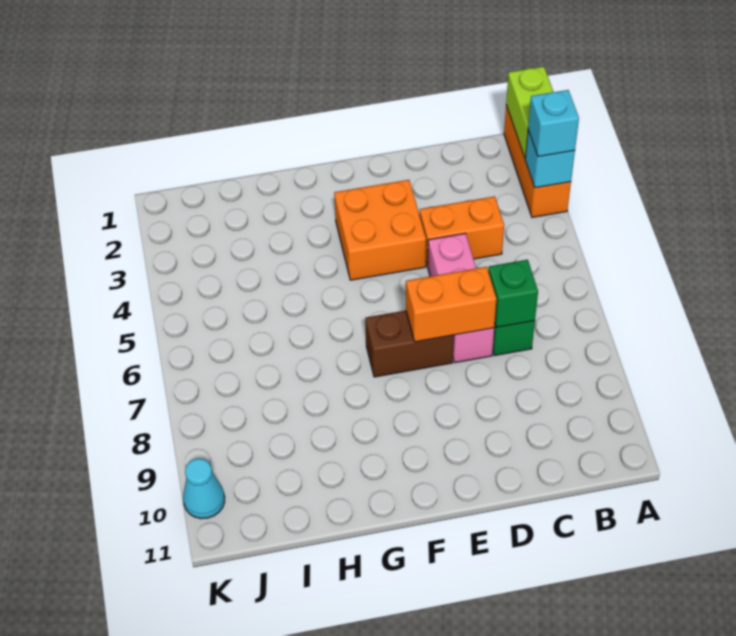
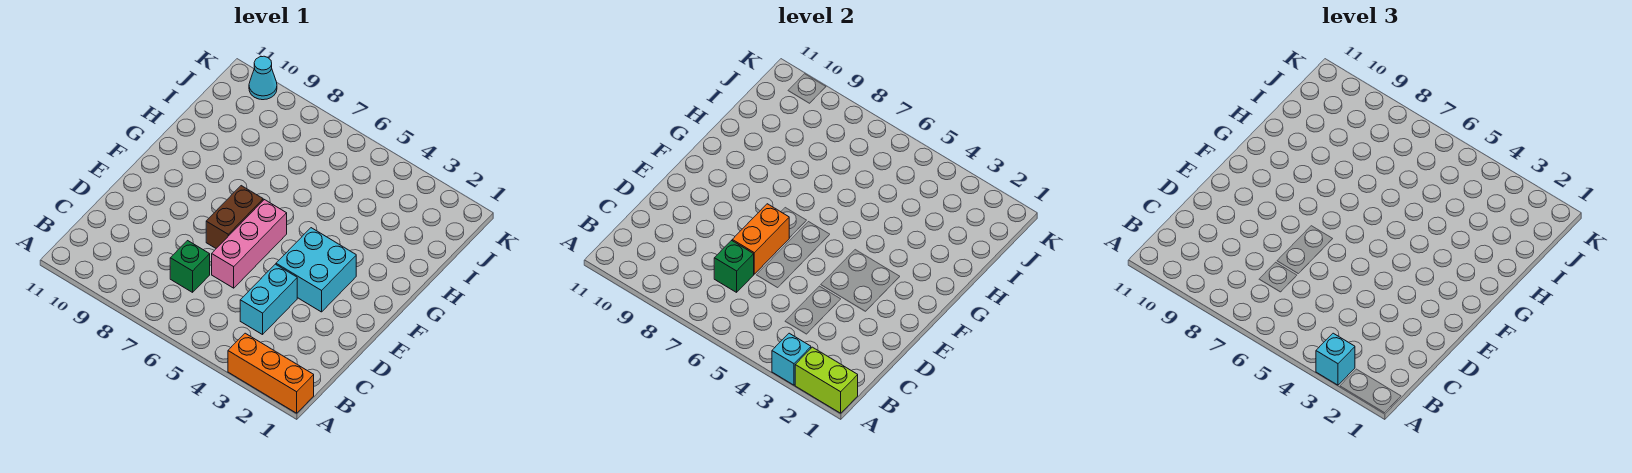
orange brick C4:D4 level 1 -> cyan brick C4:D4 level 1
pink brick D5:D7 level 1 -> pink brick D6:F6 level 1
orange brick E3:F4 level 1 -> cyan brick E3:F4 level 1

